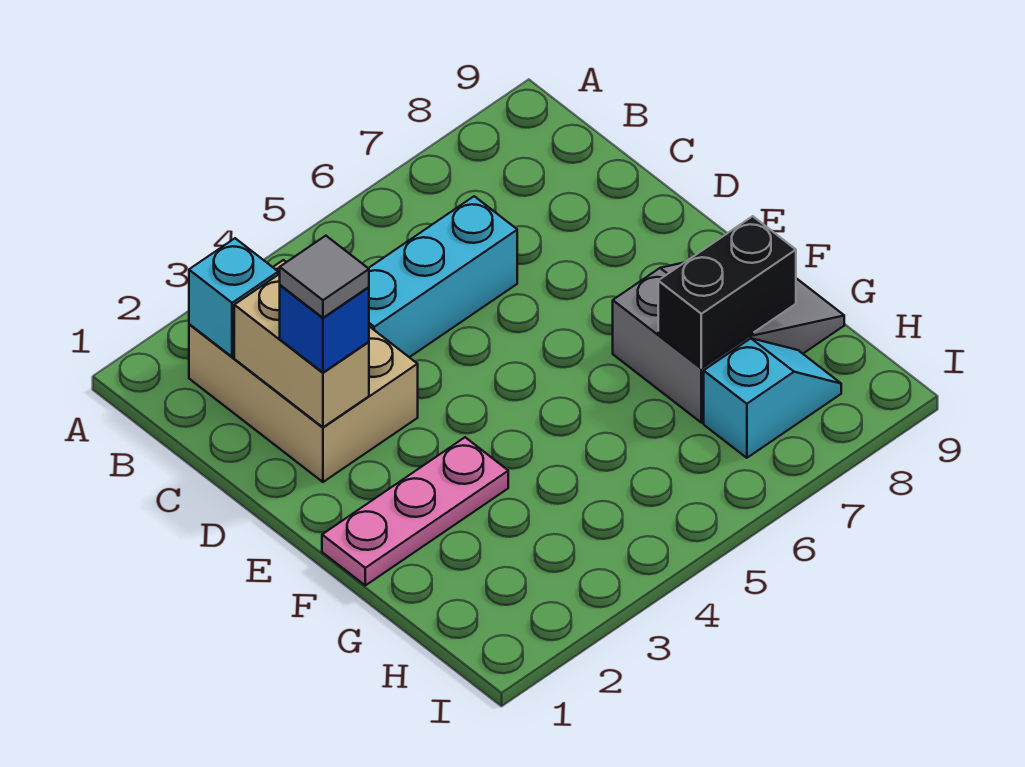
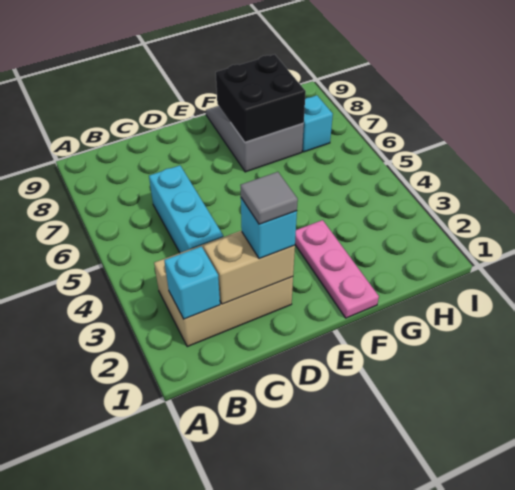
blue brick D2 level 3 -> cyan brick D2 level 3
black brick G7:G8 level 2 -> black brick F7:G8 level 2

